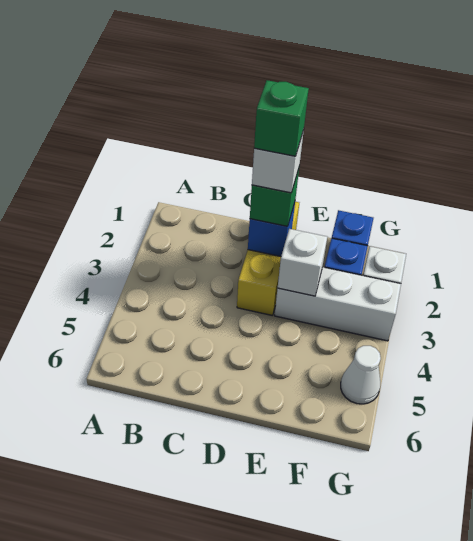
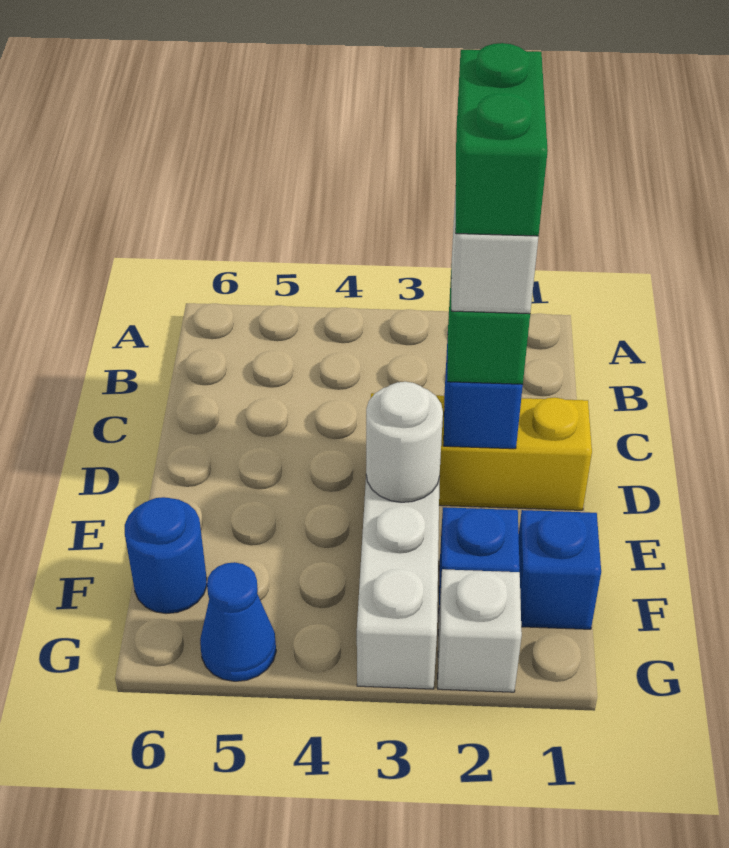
green brick D2 level 5 -> green brick C2:D2 level 5
white brick E3 level 2 -> white round brick E3 level 2
none -> blue round brick F6 level 1
white cone G5 level 1 -> blue cone G5 level 1

